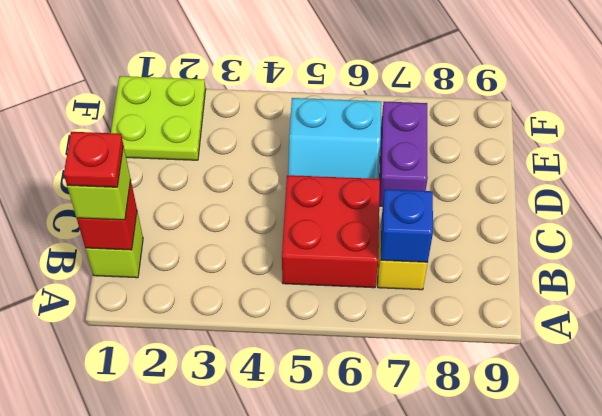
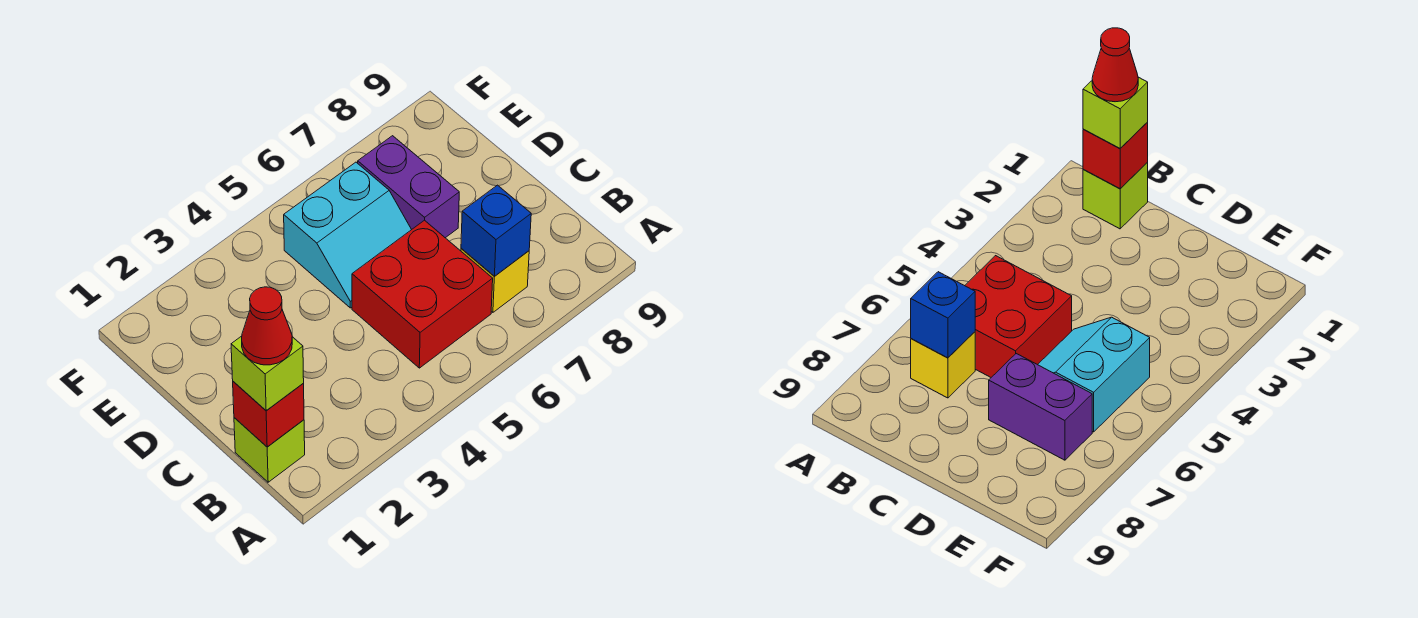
red plate B1 level 4 -> red cone B1 level 4
lime plate E1:F2 level 1 -> none

